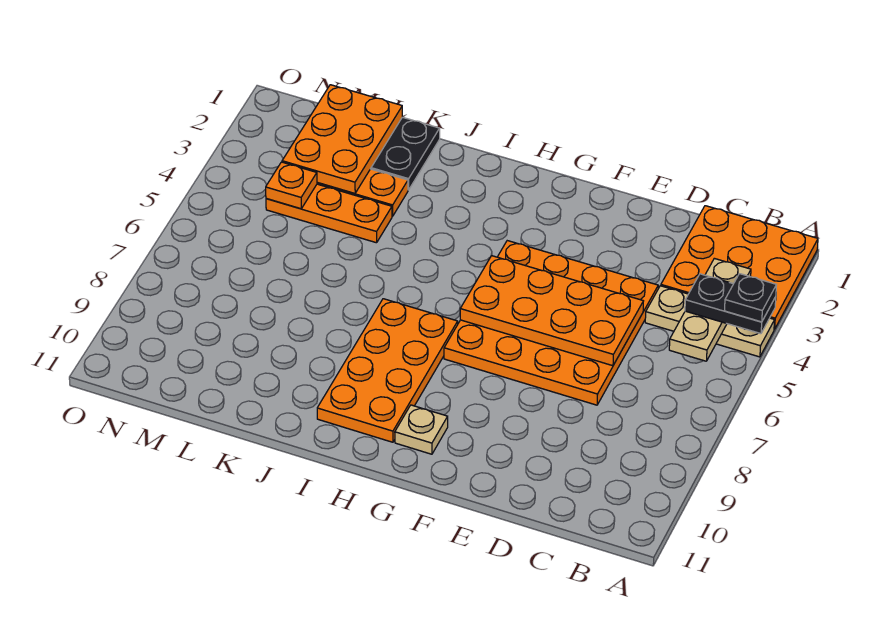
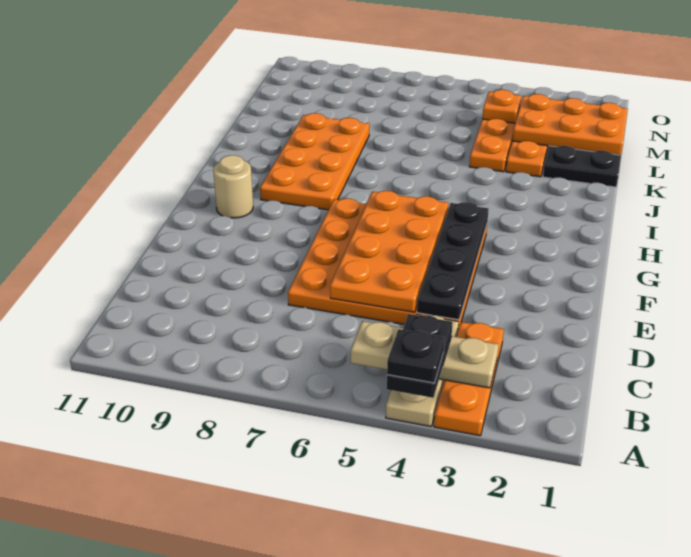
orange plate A1:C3 level 1 -> orange plate A3:C3 level 1
none -> black plate D4:G4 level 2
tan plate G10 level 1 -> tan round brick G10 level 1
orange plate H7:I10 level 1 -> orange plate H8:K9 level 1

